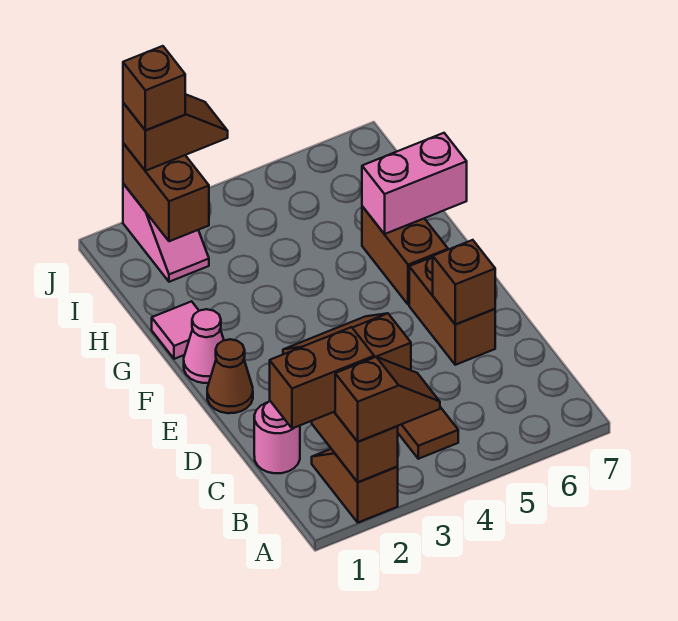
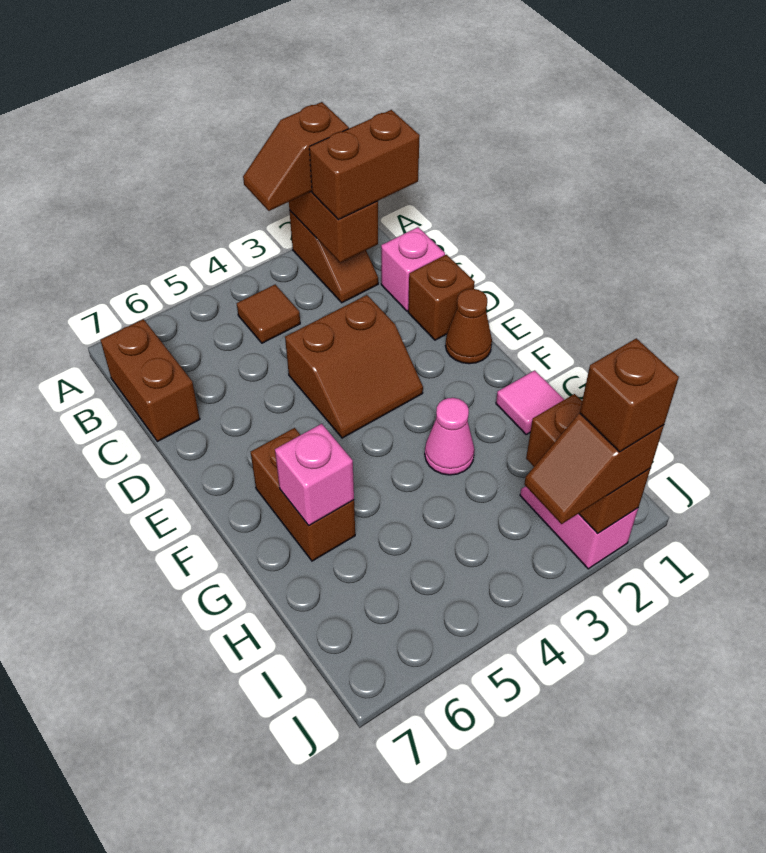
pink round brick C1 level 1 -> pink brick C1 level 1
brown brick D6:E6 level 1 -> brown brick B7:C7 level 1
brown brick D6 level 2 -> brown brick D1 level 1
pink cone F1 level 1 -> pink cone G3 level 1
pink brick G6:G7 level 2 -> pink brick G6 level 2

